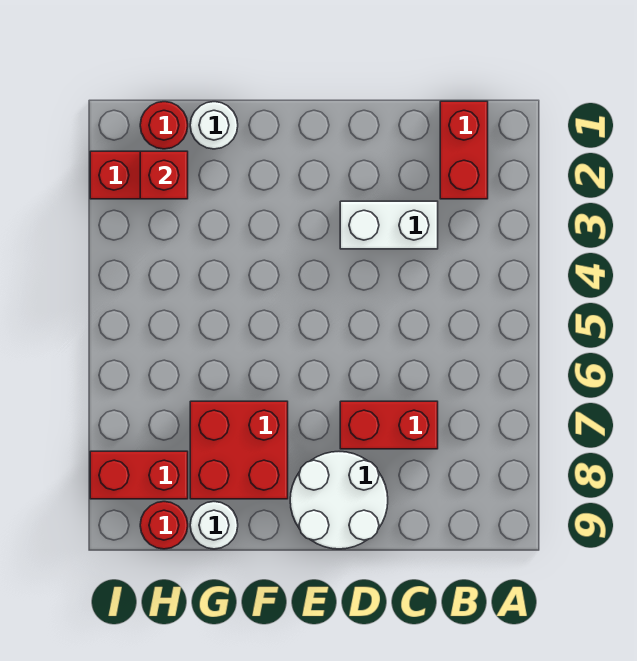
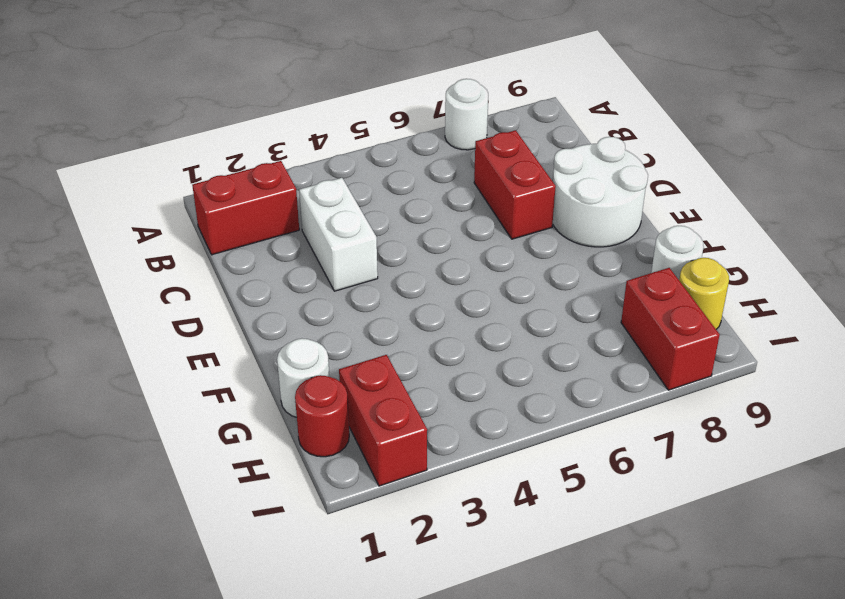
none -> white round brick A7 level 1
red brick F7:G8 level 1 -> none
red brick H2 level 2 -> none
red round brick H9 level 1 -> yellow round brick H9 level 1

